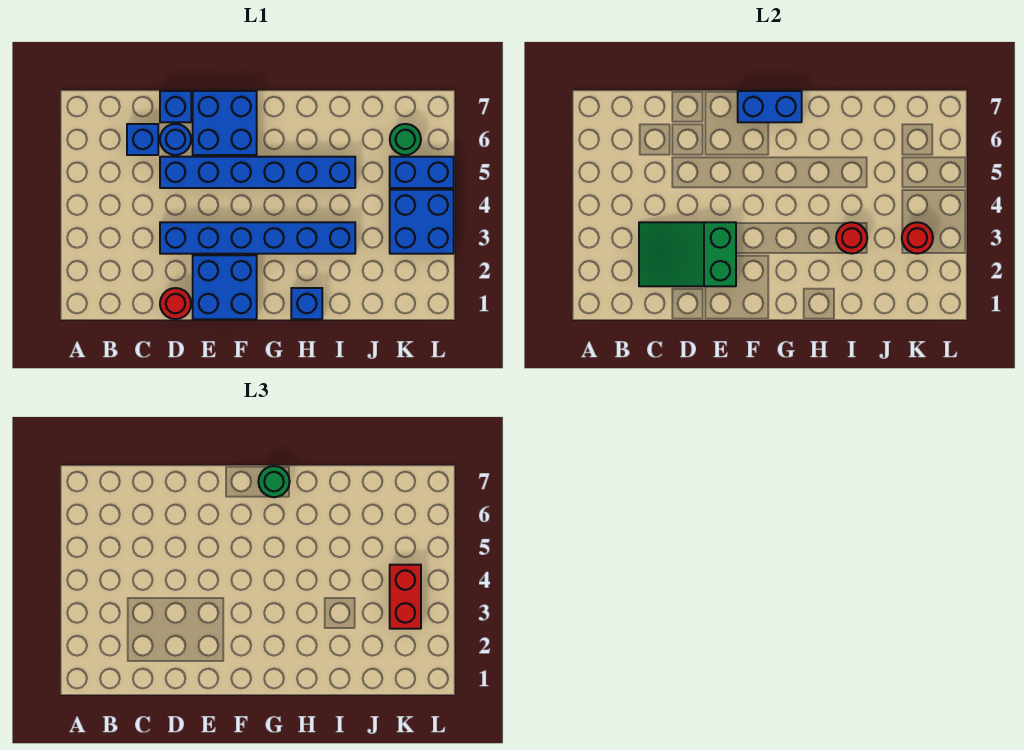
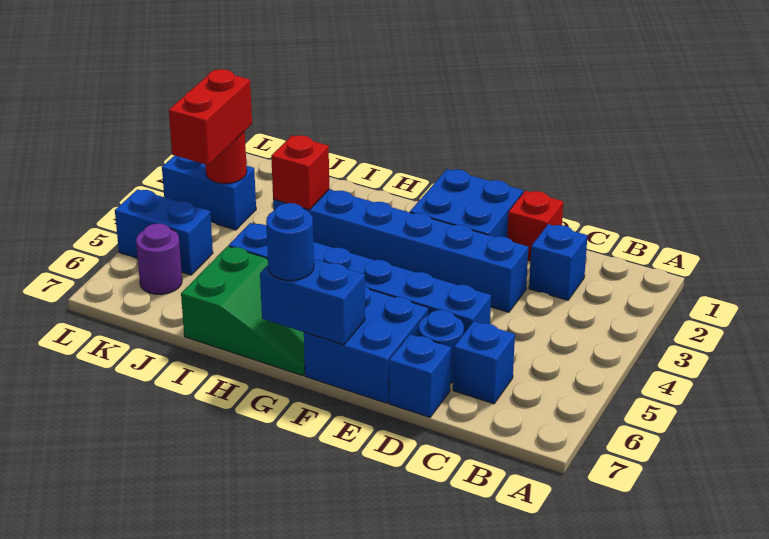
green slope C2:E3 level 2 top E -> green slope G6:I7 level 1 top I
red round brick D1 level 1 -> red brick D1 level 1
green round brick G7 level 3 -> blue round brick G7 level 3
blue brick H1 level 1 -> blue brick C2 level 1
red round brick I3 level 2 -> red brick I3 level 2
blue brick K3:L4 level 1 -> blue brick K3:L3 level 1
green round brick K6 level 1 -> purple round brick K6 level 1

